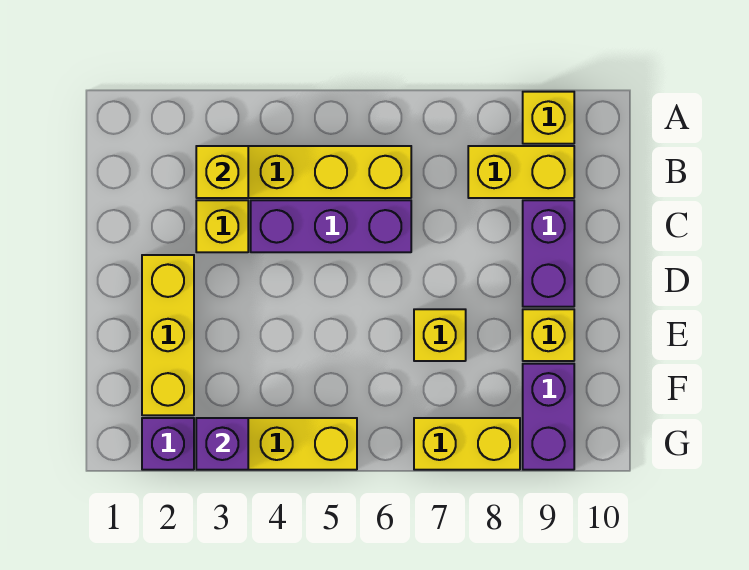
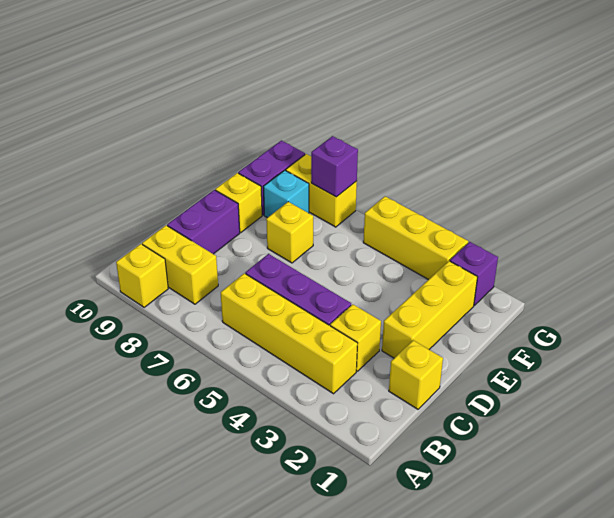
yellow brick B3 level 2 -> yellow brick C1 level 1
none -> cyan brick F8 level 1
purple brick G3 level 2 -> purple brick G7 level 2

